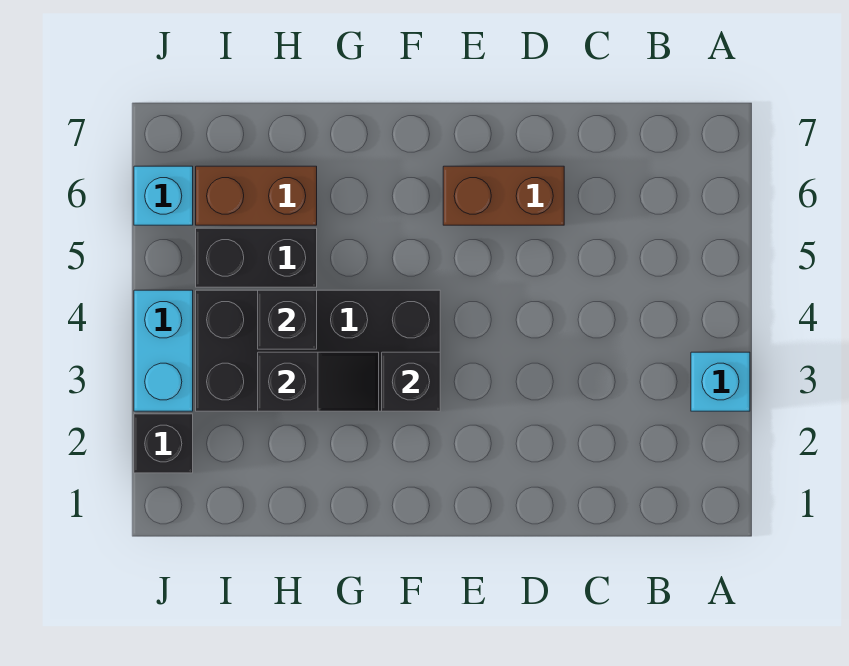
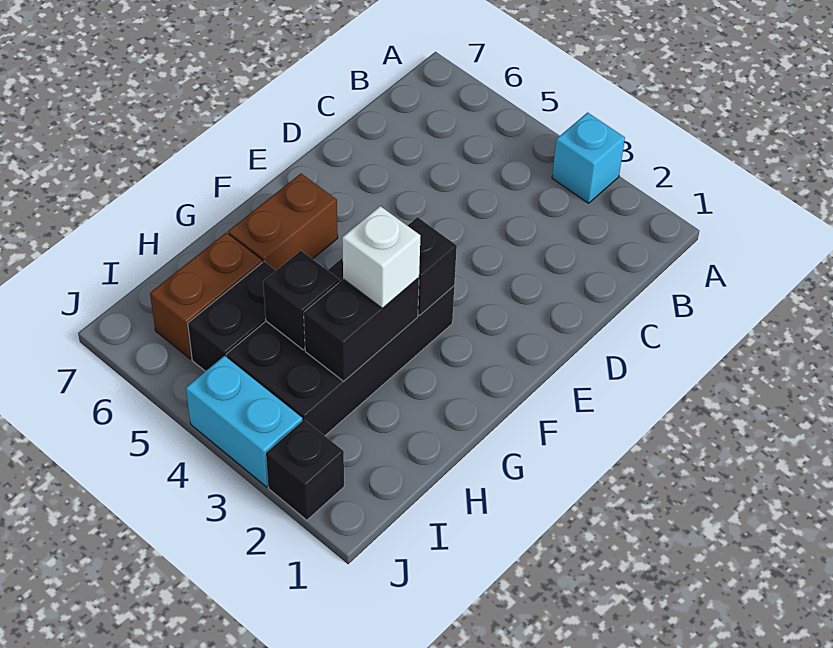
brown brick D6:E6 level 1 -> brown brick F6:G6 level 1
black slope G3:H3 level 2 top H -> black brick G3:H3 level 2
none -> white brick G3 level 3
cyan brick J6 level 1 -> none

